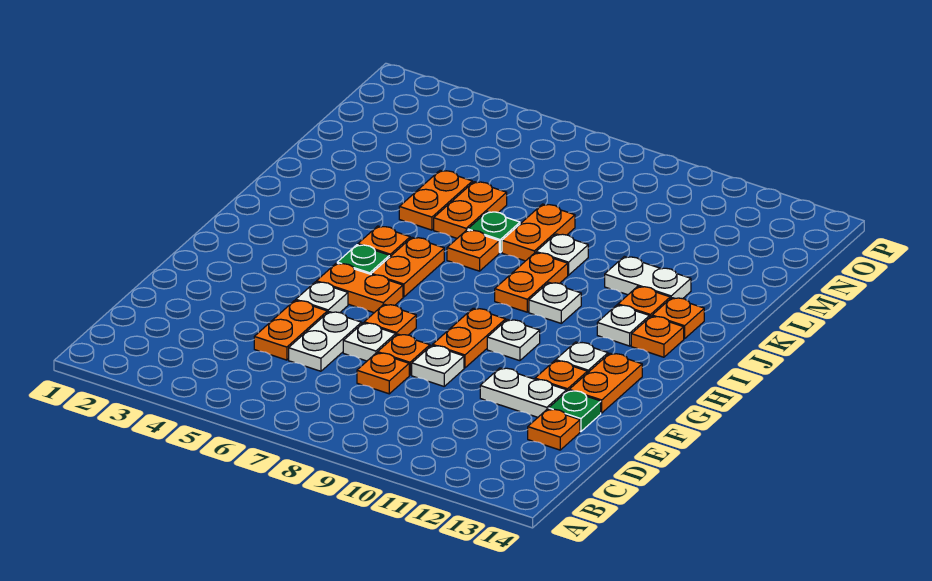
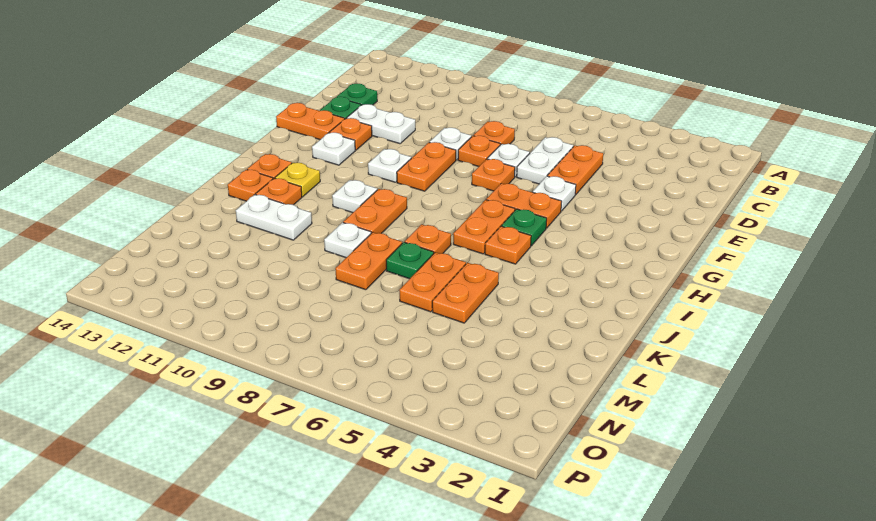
orange plate D13 level 1 -> green plate D13 level 1
orange plate F13:G13 level 1 -> orange plate F13:F14 level 1
white plate I12 level 1 -> yellow plate I12 level 1

